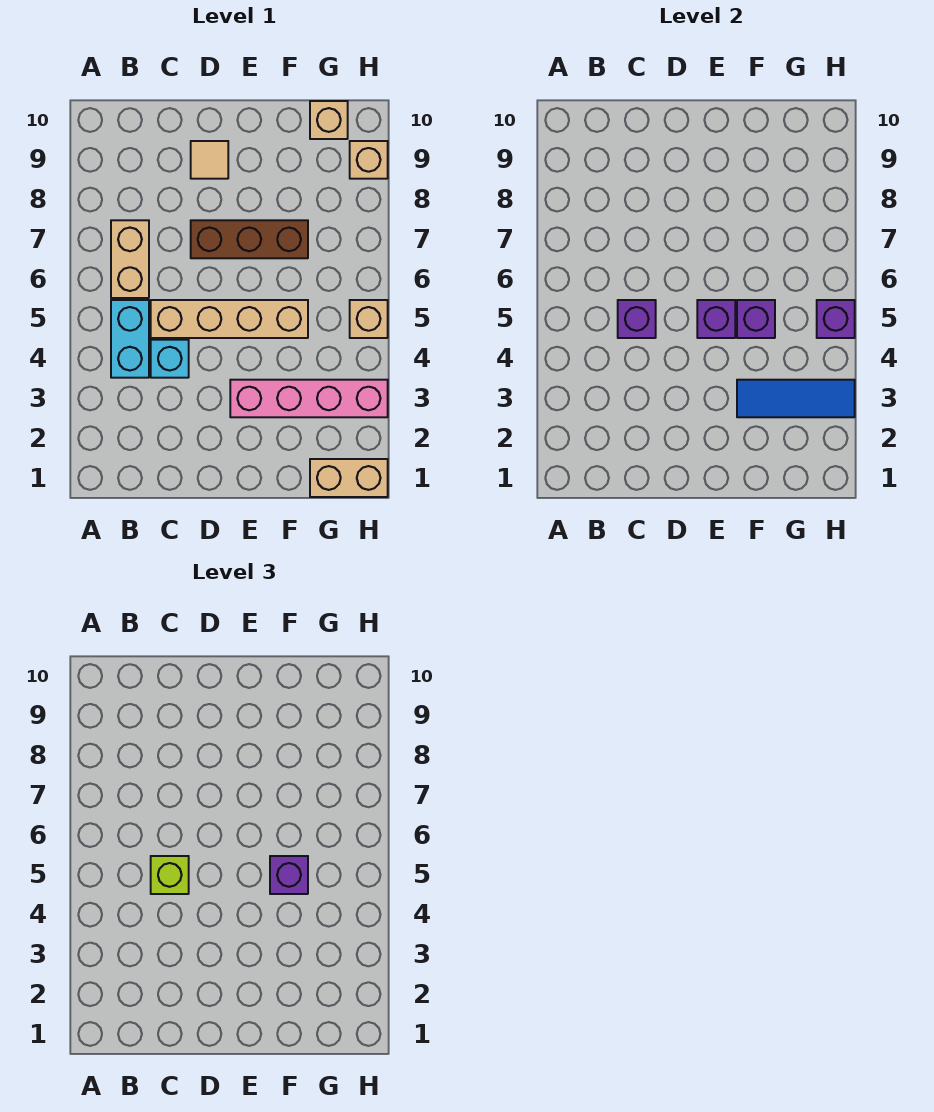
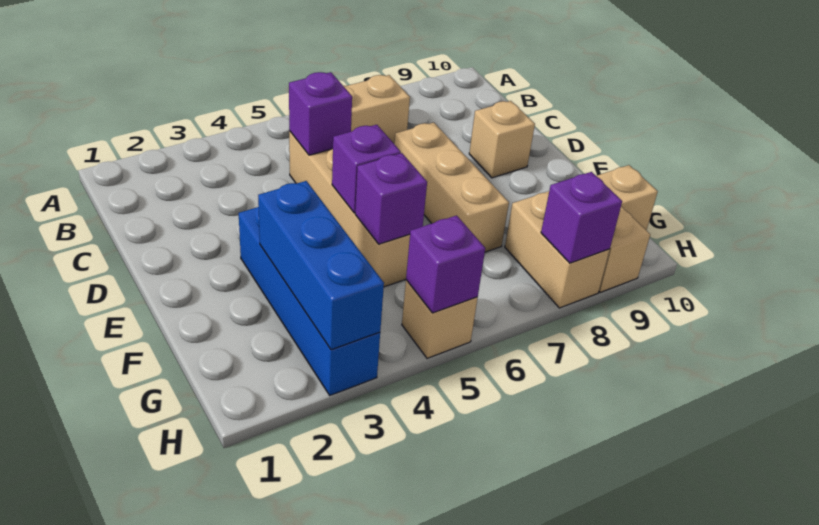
cyan brick B4:B5 level 1 -> none
cyan brick C4 level 1 -> none
lime brick C5 level 3 -> none
brown brick D7:F7 level 1 -> tan brick D7:F7 level 1
tan tile D9 level 1 -> tan brick D9 level 1
pink brick E3:H3 level 1 -> blue brick E3:H3 level 1
blue tile F3:H3 level 2 -> blue brick F3:H3 level 2
purple brick F5 level 3 -> purple brick H8 level 2
tan brick G1:H1 level 1 -> tan brick G8:H8 level 1

